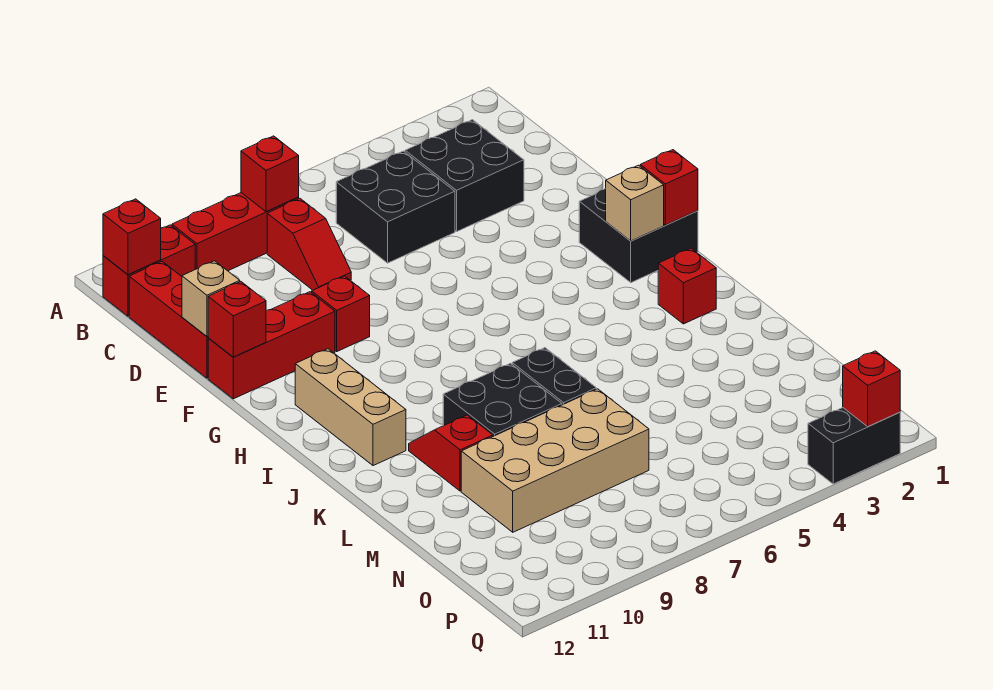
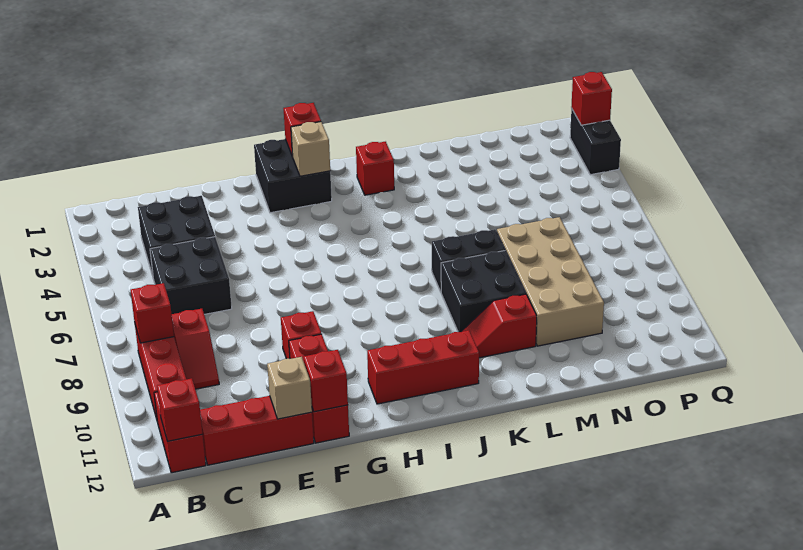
red slope C8:D8 level 1 top C -> red slope C8:C9 level 1 top 8
tan brick H11:J11 level 1 -> red brick H11:J11 level 1

